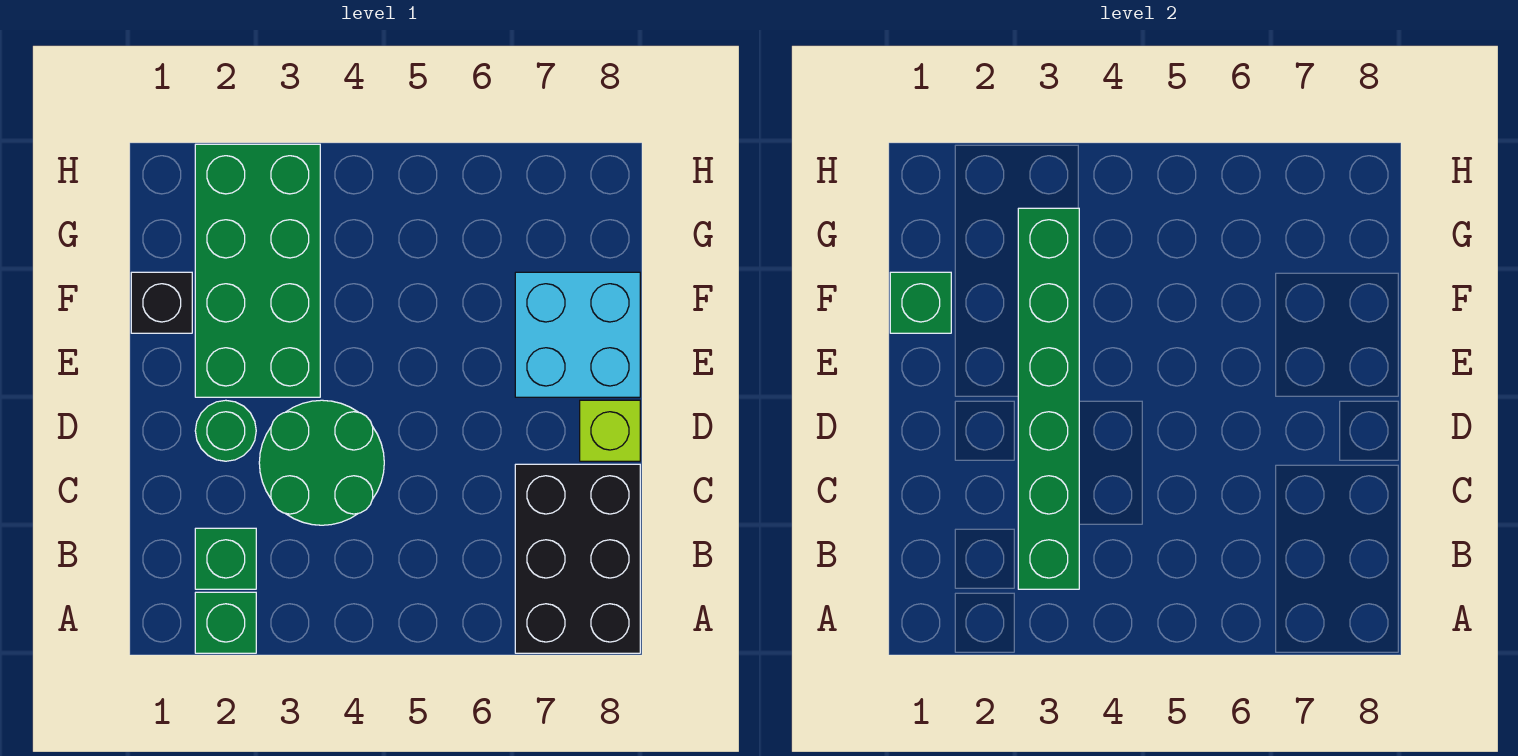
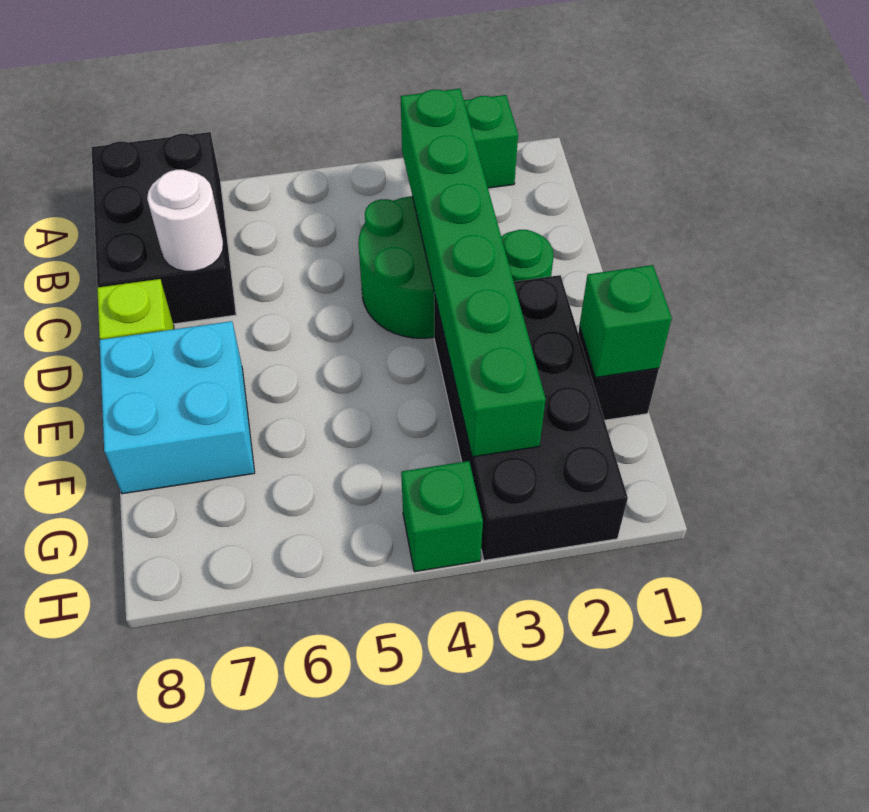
green brick B2 level 1 -> green brick H4 level 1
none -> white round brick C7 level 2
green brick E2:H3 level 1 -> black brick E2:H3 level 1

